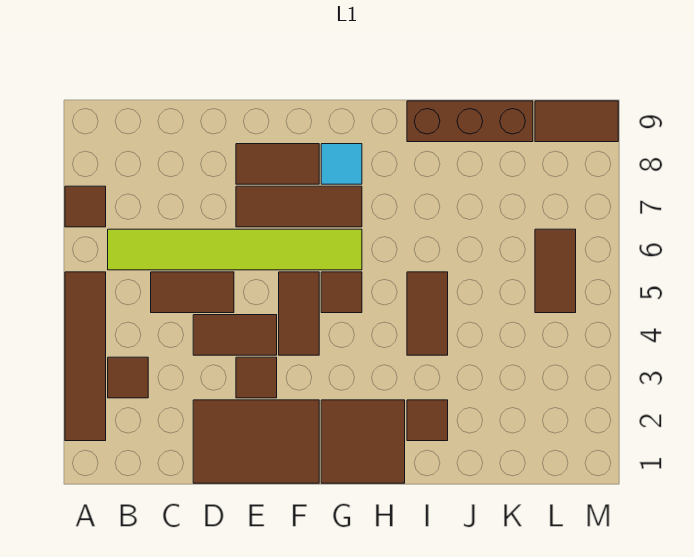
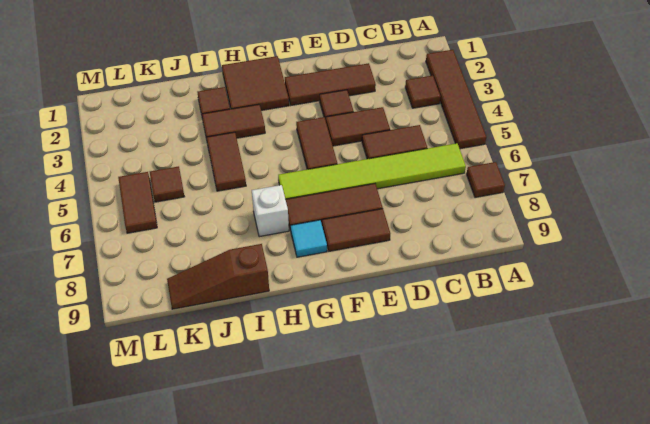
brown tile D1:F2 level 1 -> brown tile D2:F2 level 1
brown tile G5 level 1 -> brown tile K5 level 1
none -> white brick H7 level 1
brown brick I9:K9 level 1 -> brown slope I9:K9 level 1 top I
brown tile L9:M9 level 1 -> brown tile H3:I3 level 1

